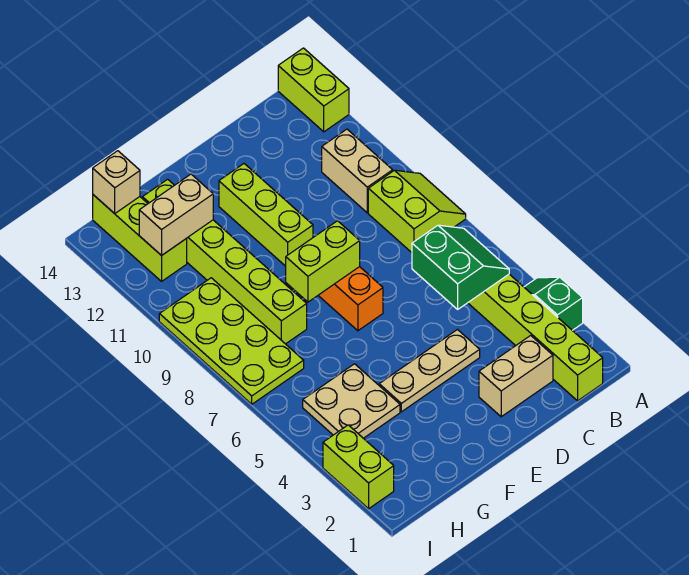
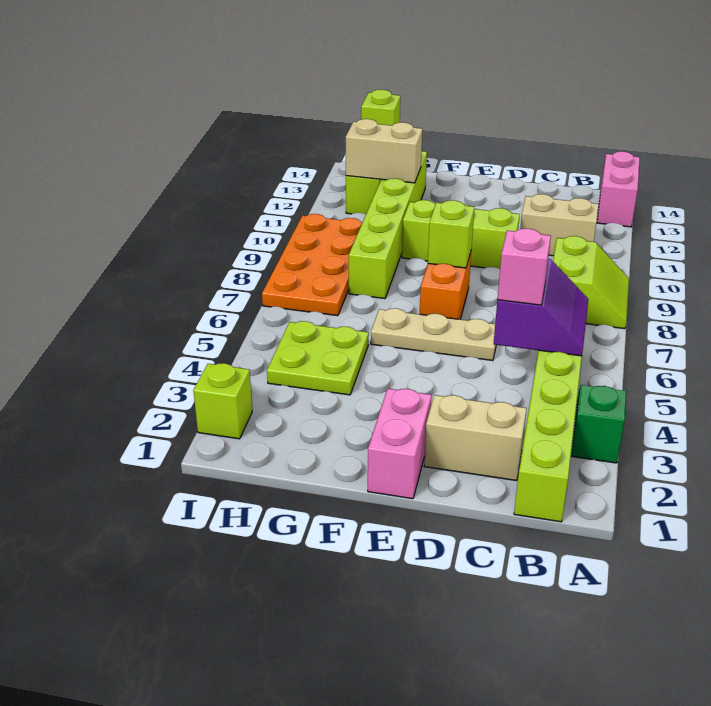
lime brick A13:A14 level 1 -> pink brick A13:A14 level 1
green slope B5:C6 level 2 top C -> purple slope B5:C6 level 2 top C
tan brick B10:B11 level 1 -> tan brick B11:C11 level 1
none -> pink brick C5 level 3
tan plate D4:F4 level 1 -> tan plate D6:F6 level 1
none -> pink brick E1:E2 level 1
lime brick E8:F8 level 2 -> lime brick E8 level 2
lime brick E10:E12 level 1 -> lime brick D10:F10 level 1
tan plate G4:H5 level 1 -> lime plate G4:H5 level 1
lime plate H7:I10 level 1 -> orange plate H7:I10 level 1
tan brick H14 level 2 -> lime brick H14 level 2
lime brick I2:I3 level 1 -> lime brick I2 level 1

